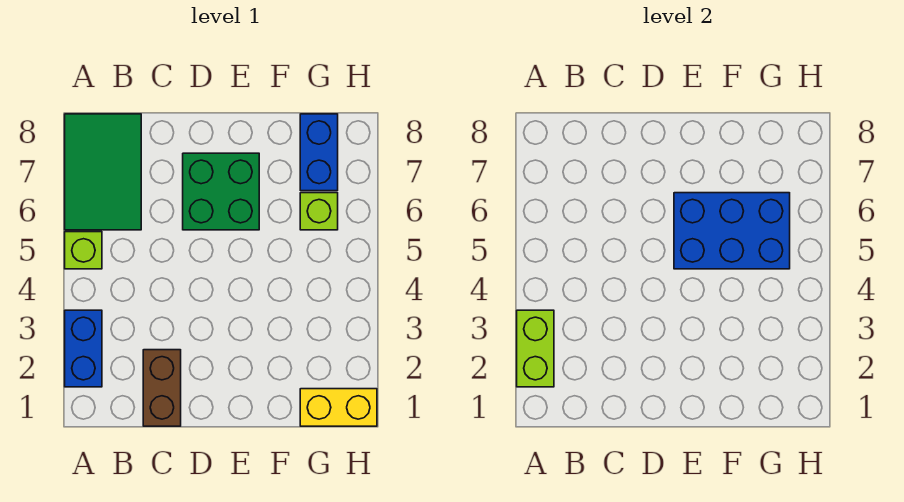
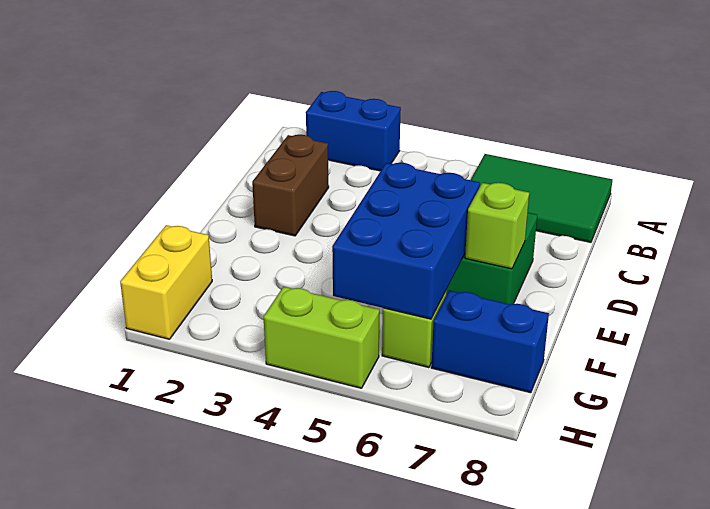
lime brick A2:A3 level 2 -> lime brick H4:H5 level 1
lime brick A5 level 1 -> lime brick E7 level 2
brown brick C1:C2 level 1 -> brown brick C2:D2 level 1

